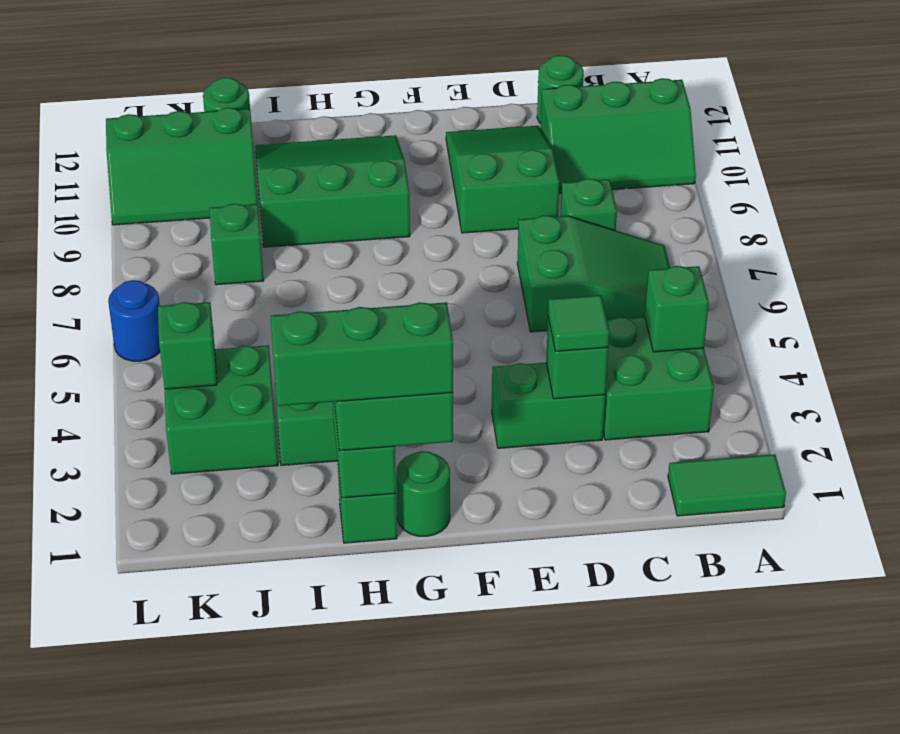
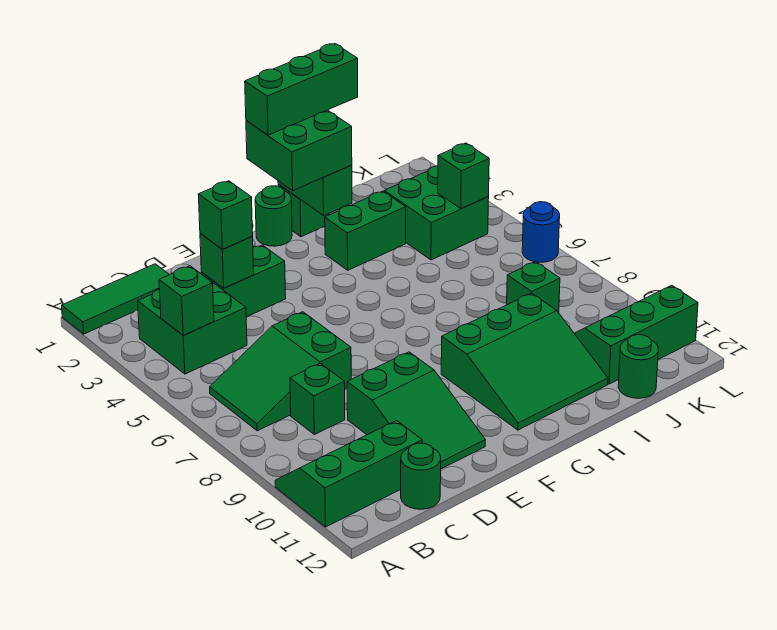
green tile A1:B1 level 1 -> green tile A1:C1 level 1
green tile D3 level 3 -> green brick D3 level 3

